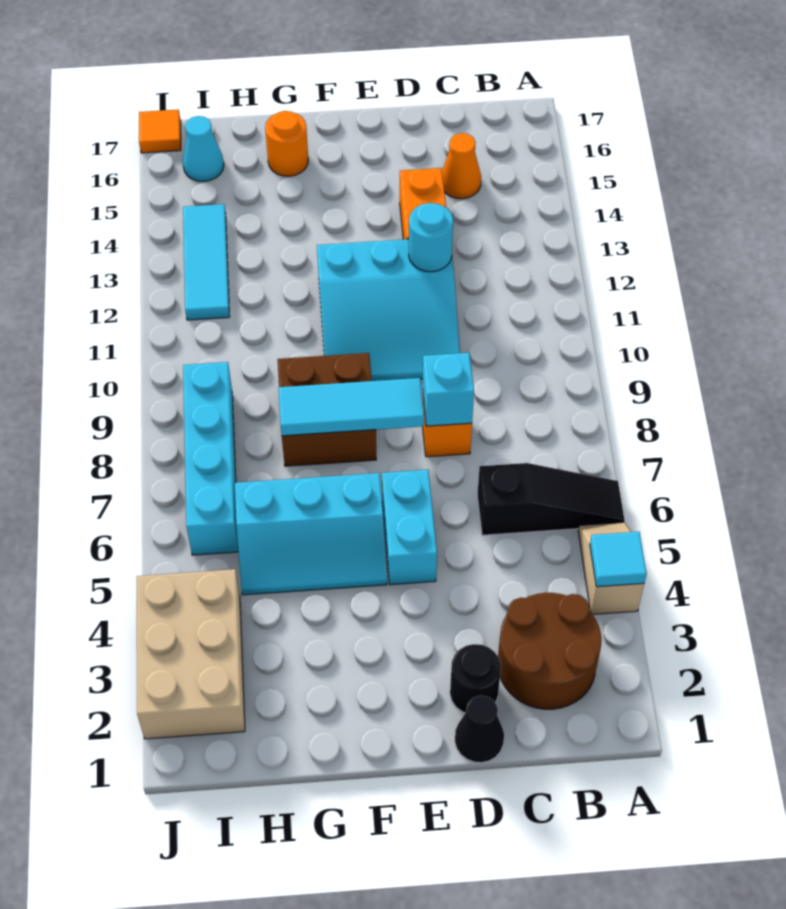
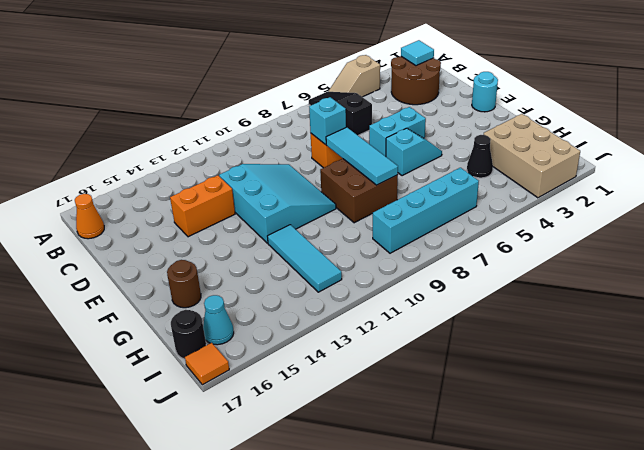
cyan tile A4 level 2 -> cyan tile B2 level 2
orange cone C15 level 1 -> orange cone B17 level 1
black cone D1 level 1 -> black cone H4 level 1
black round brick D2 level 1 -> black round brick I17 level 1
cyan round brick D12 level 2 -> cyan round brick E1 level 1
cyan slope F5:H6 level 1 top 6 -> cyan slope F5:F6 level 1 top 6
orange round brick G16 level 1 -> brown round brick G16 level 1
tan brick I2:J4 level 1 -> tan brick H2:J3 level 1
cyan tile I12:I14 level 1 -> cyan tile G12:I12 level 1

